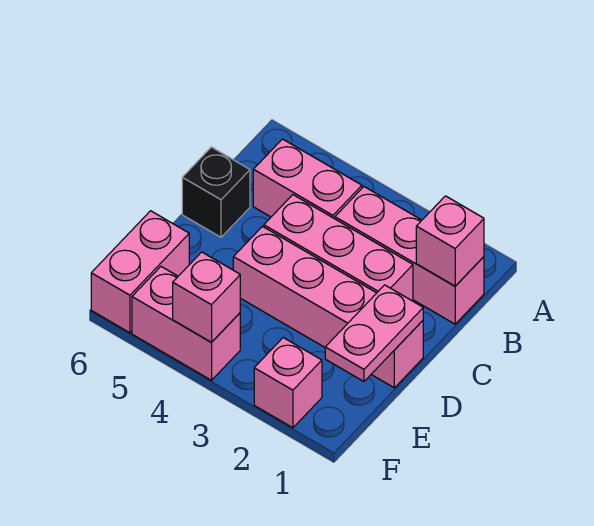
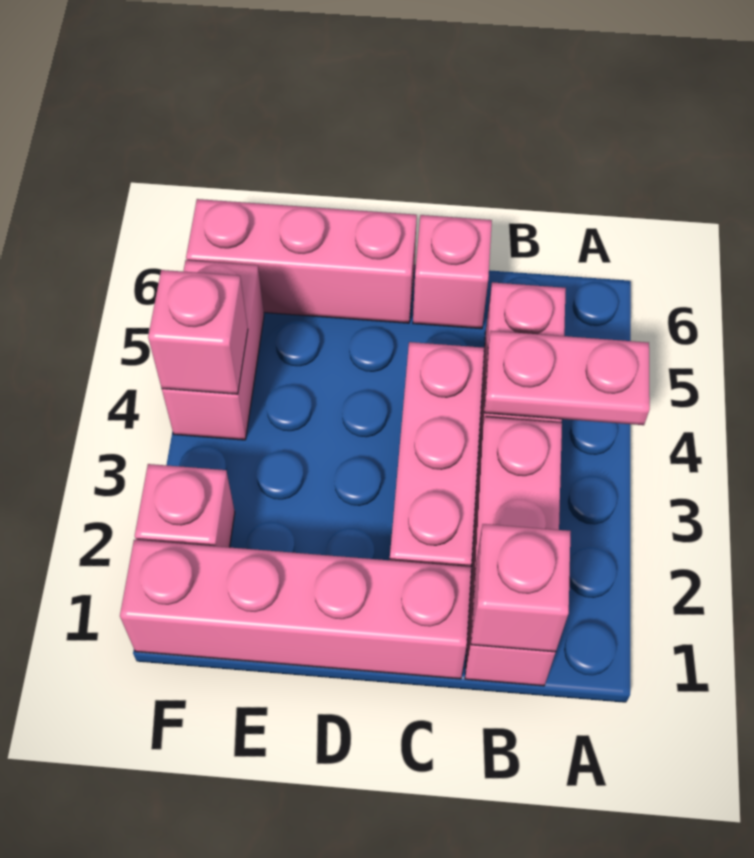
black brick C6 level 1 -> pink brick C6 level 1
pink brick D1:D4 level 1 -> pink brick C1:F1 level 1
pink plate D1:E1 level 2 -> pink plate A4:B4 level 2
pink brick E6:F6 level 1 -> pink brick D6:F6 level 1

